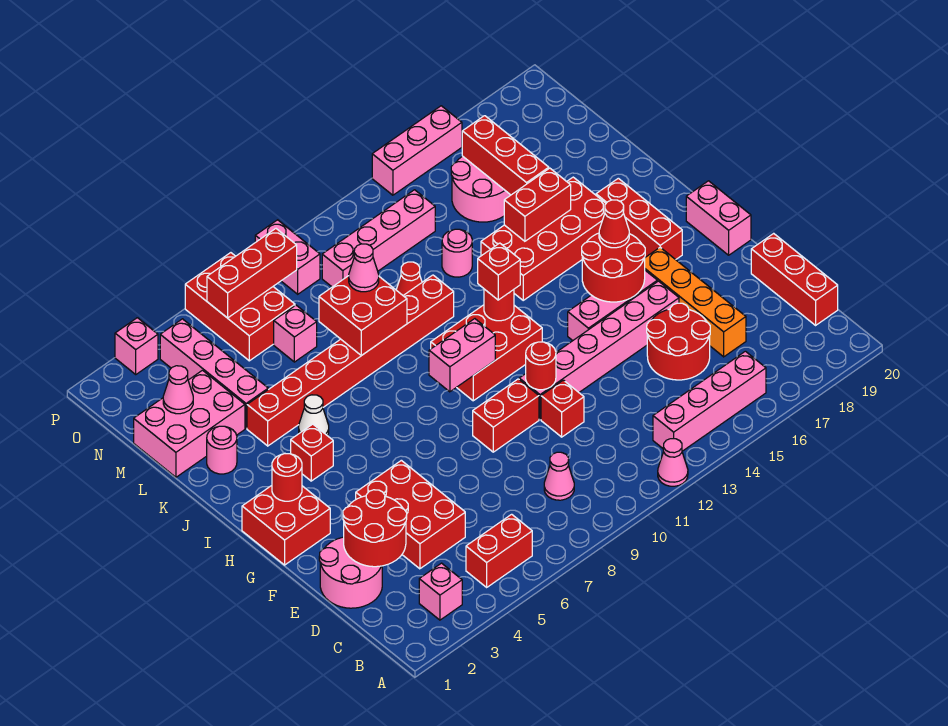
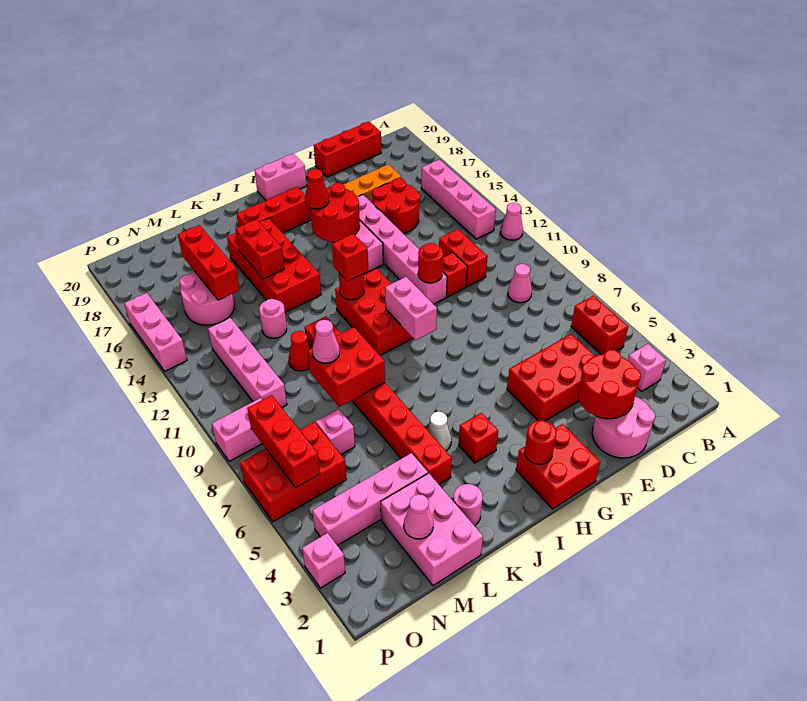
red brick F9:F10 level 1 -> red brick D11:D12 level 1
red brick L16:N16 level 2 -> red brick M15:M17 level 2

